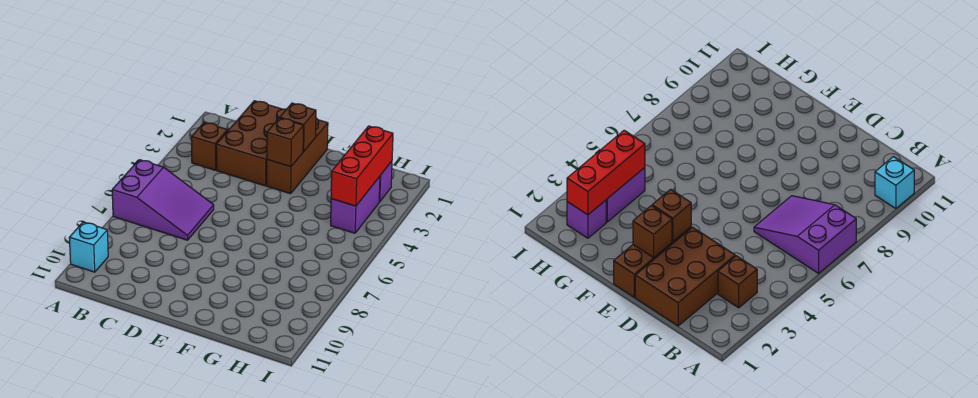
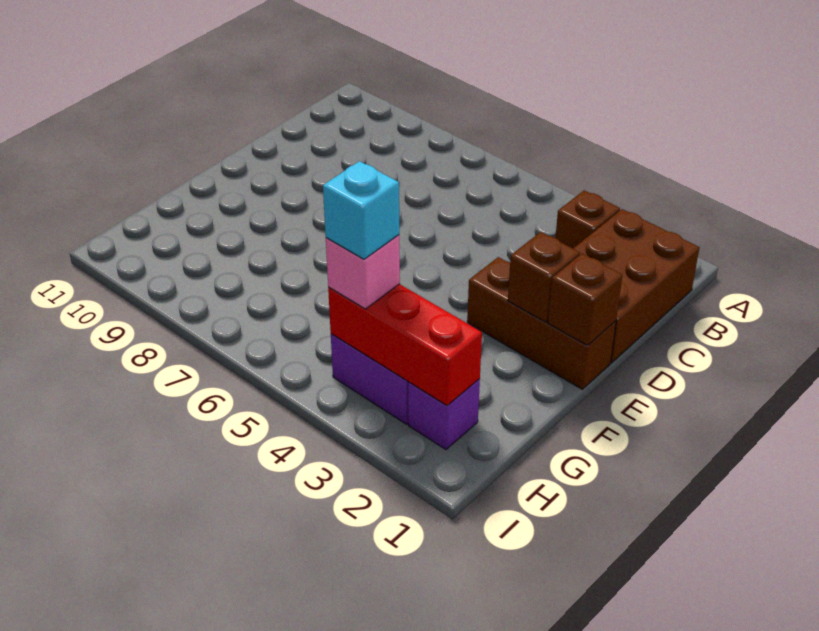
purple slope A6:C7 level 1 top A -> none
cyan brick A10 level 1 -> cyan brick H4 level 4
brown brick C1:D3 level 1 -> brown brick B1:D2 level 1
brown brick E3 level 2 -> brown brick E1 level 2
none -> pink brick H4 level 3

